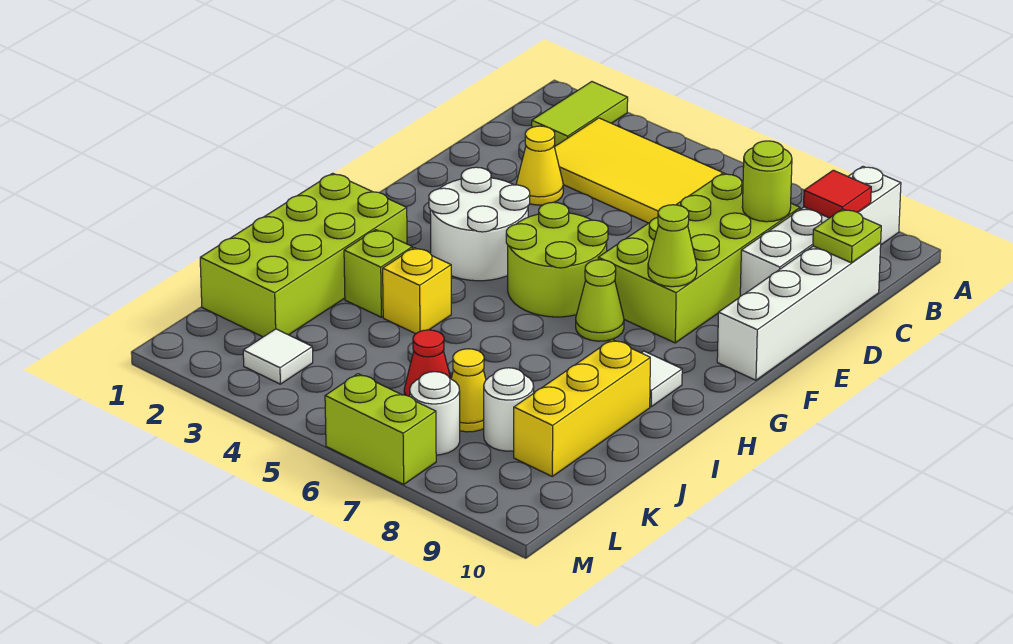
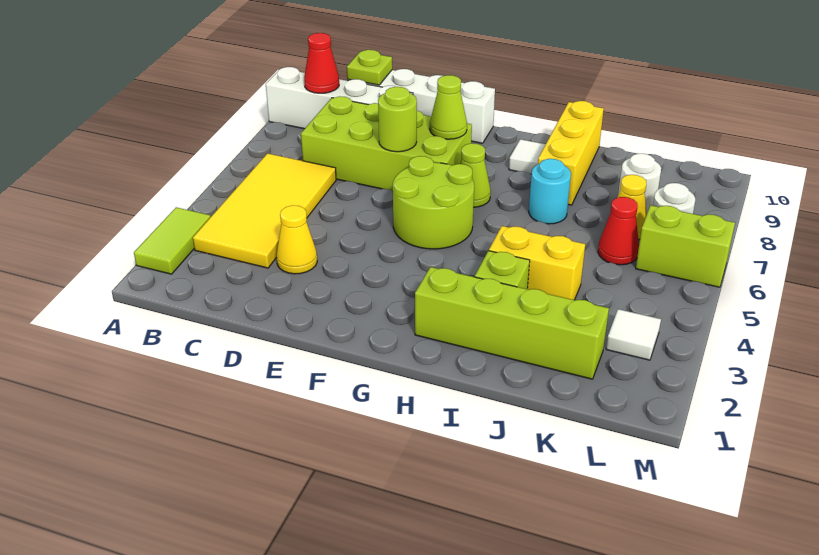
lime tile A2:B2 level 1 -> lime tile A2:A3 level 1
red tile B9 level 2 -> red cone B9 level 2
lime round brick C8 level 2 -> lime round brick E7 level 2
white round brick F3:G4 level 1 -> none
lime brick H1:K2 level 1 -> lime brick H2:K2 level 1
yellow brick I4 level 1 -> yellow brick I4:J4 level 1
none -> cyan round brick I7 level 1
yellow brick I9:K9 level 1 -> yellow brick I8:I10 level 1
lime brick M6:M7 level 1 -> lime brick L6:M6 level 1

